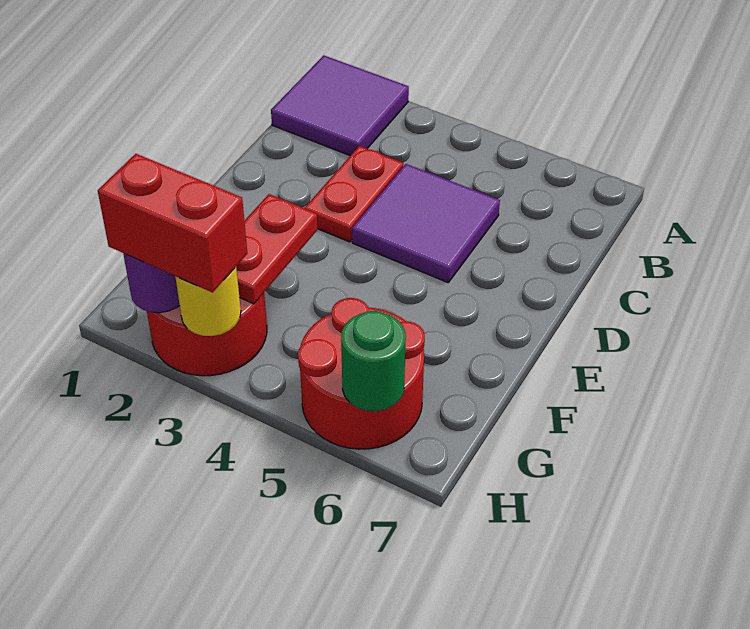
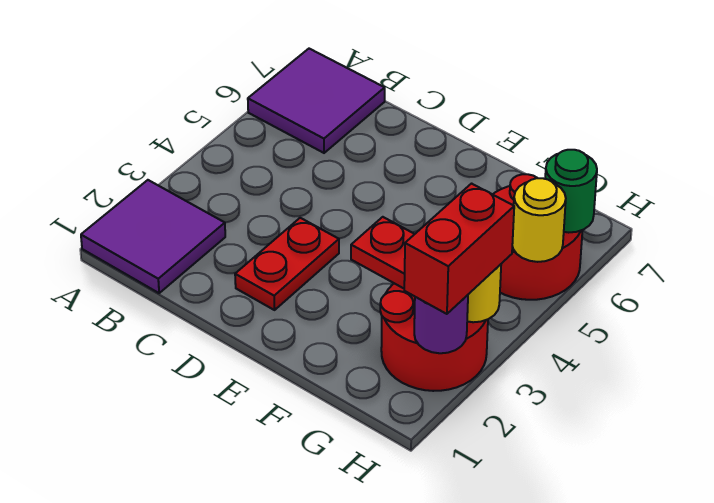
red plate C3:D3 level 1 -> red plate D2:D3 level 1
purple tile C4:D5 level 1 -> purple tile A6:B7 level 1
none -> yellow round brick H5 level 2

